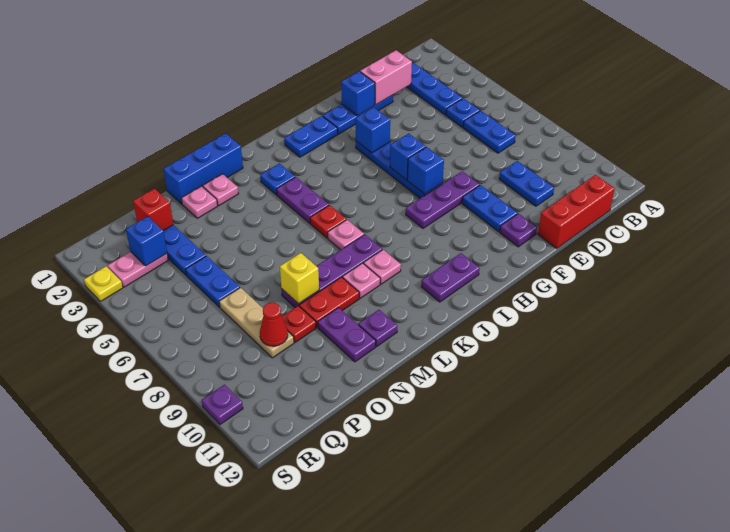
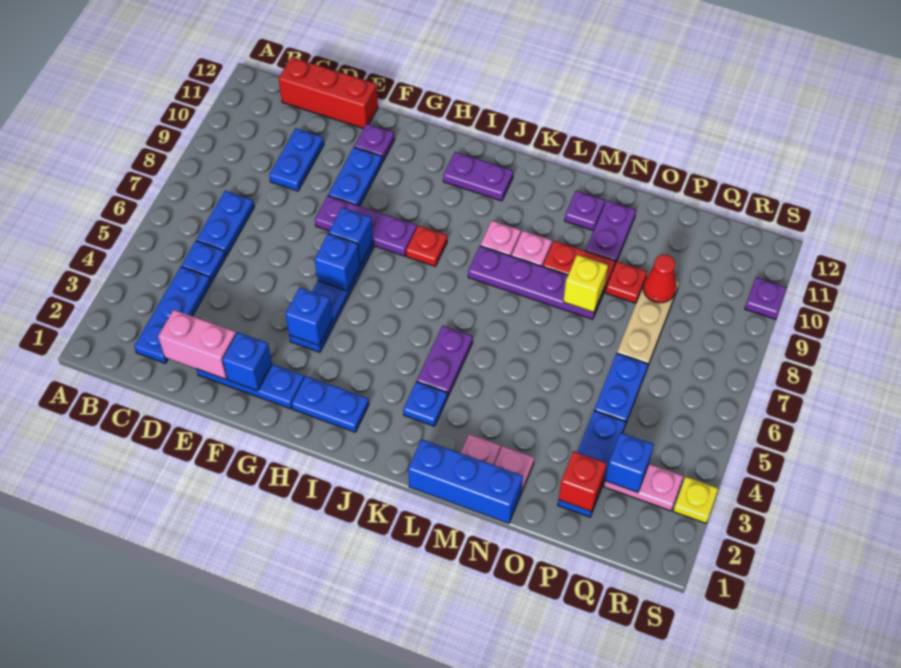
red plate K6 level 1 -> red plate I8 level 1
pink plate K7 level 1 -> none

